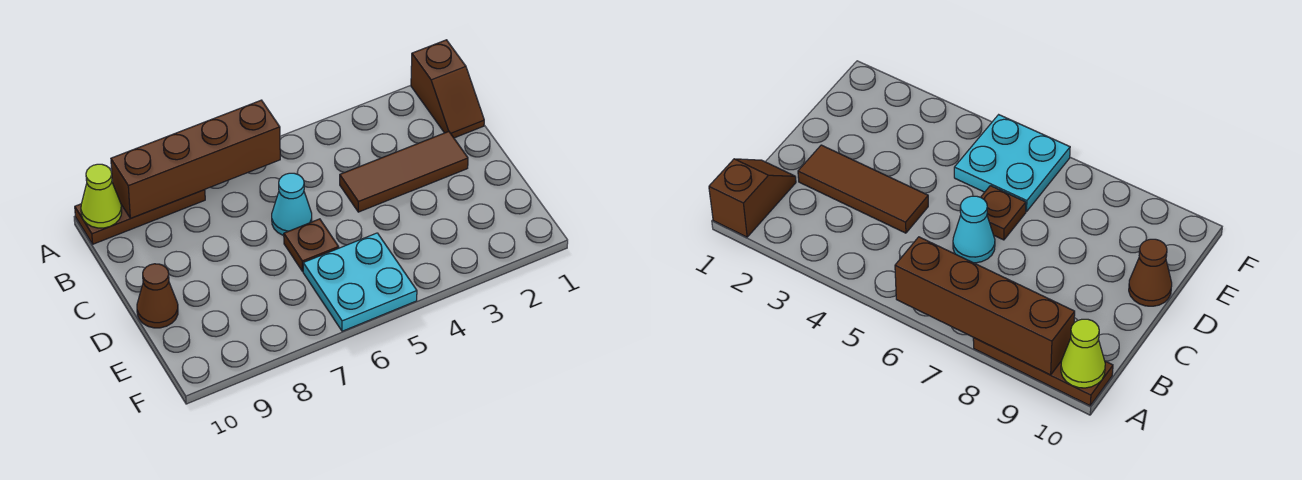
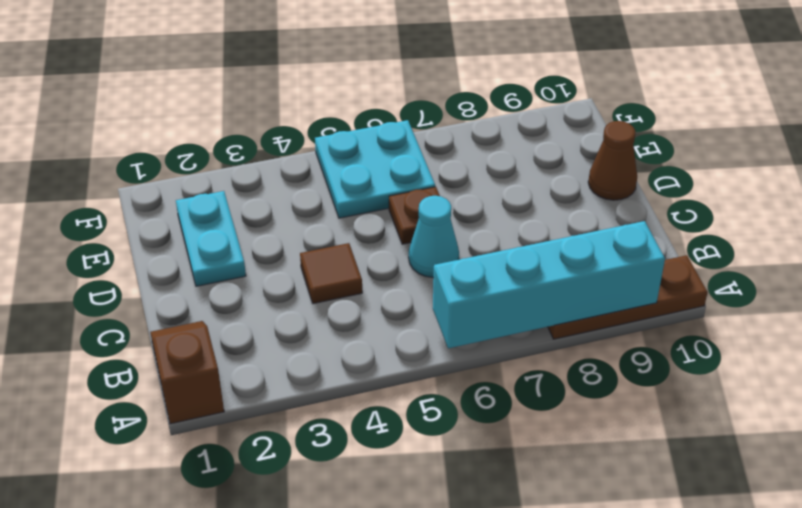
brown brick A6:A9 level 2 -> cyan brick A6:A9 level 2
lime cone A10 level 2 -> none
brown tile C2:C4 level 1 -> brown tile C4 level 1
none -> cyan plate D2:E2 level 1

